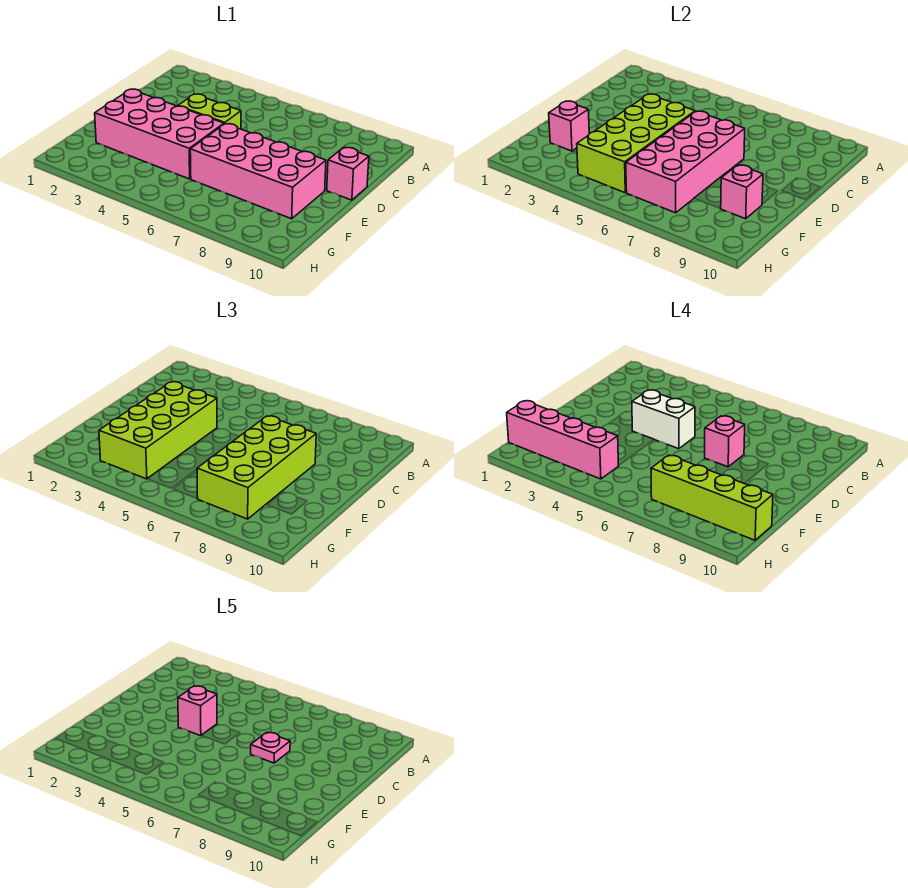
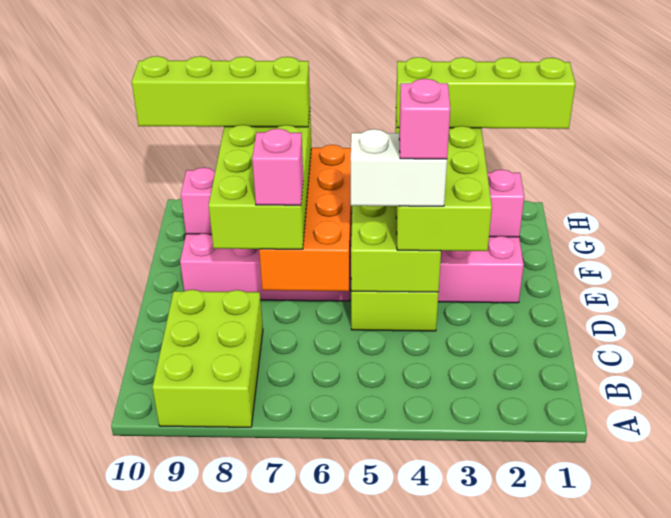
none -> lime brick A8:C9 level 1
pink brick D6:G7 level 2 -> orange brick D6:G7 level 2
pink plate D7 level 5 -> none
pink brick D10 level 1 -> none
pink brick G1:G4 level 4 -> lime brick G1:G4 level 4

